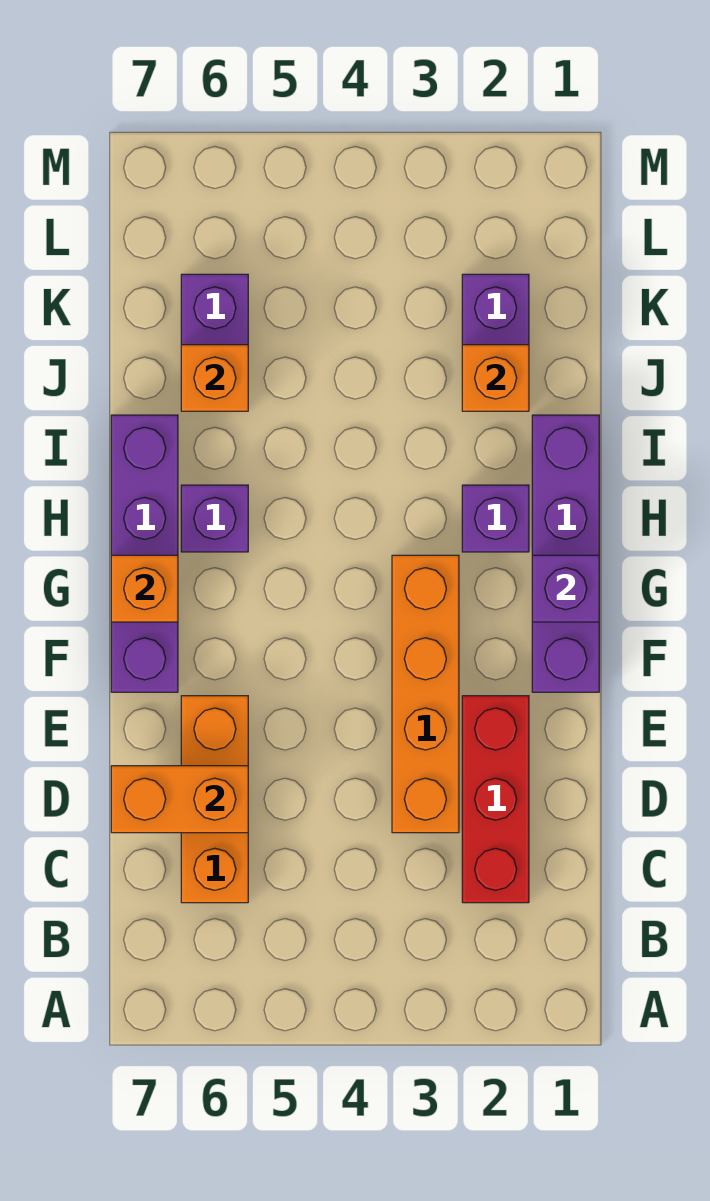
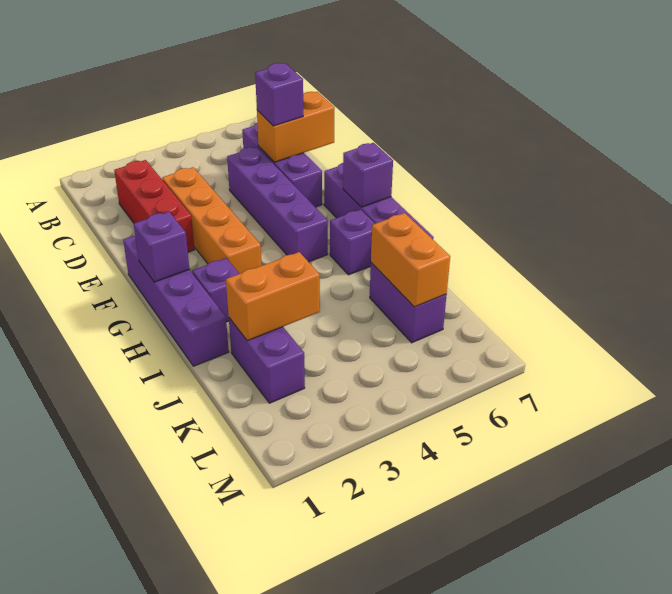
orange brick C6:E6 level 1 -> purple brick C6:E6 level 1
none -> purple brick D5:G5 level 1
none -> purple brick D6 level 3
orange brick G7 level 2 -> purple brick G7 level 2
orange brick J2 level 2 -> orange brick J2:J3 level 2
orange brick J6 level 2 -> orange brick J6:K6 level 2

